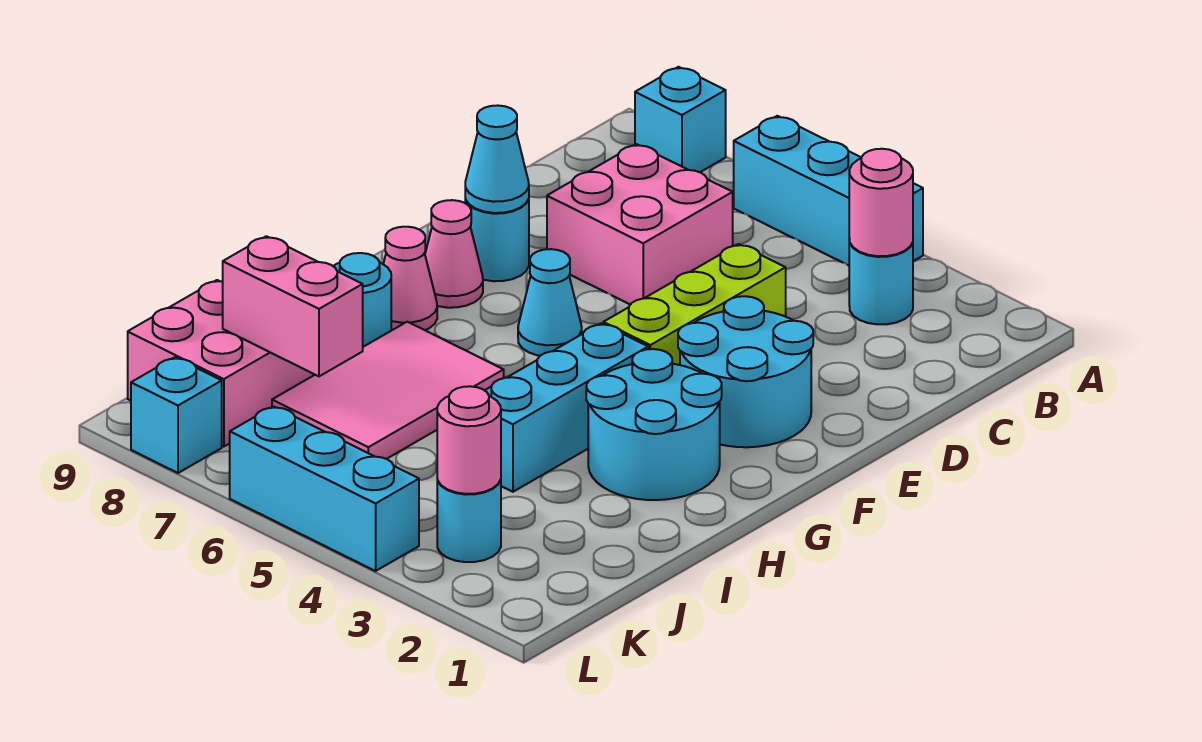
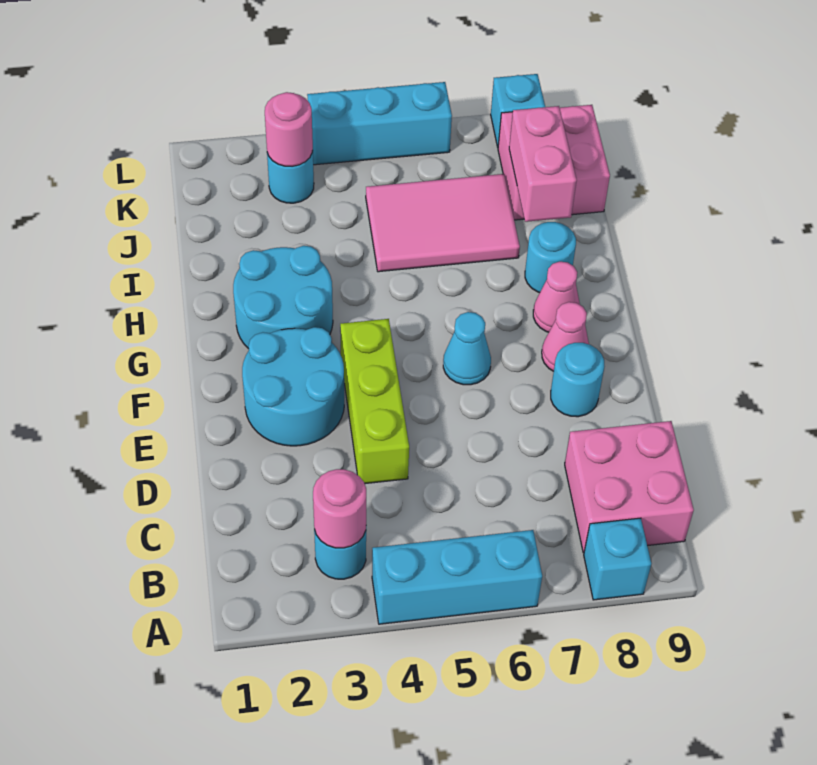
pink brick C6:D7 level 1 -> pink brick B8:C9 level 1
cyan cone E8 level 2 -> none
cyan brick G4:I4 level 1 -> none
pink tile H6:J7 level 1 -> pink tile I5:J7 level 1
pink brick J7:J8 level 2 -> pink brick I8:J8 level 2

